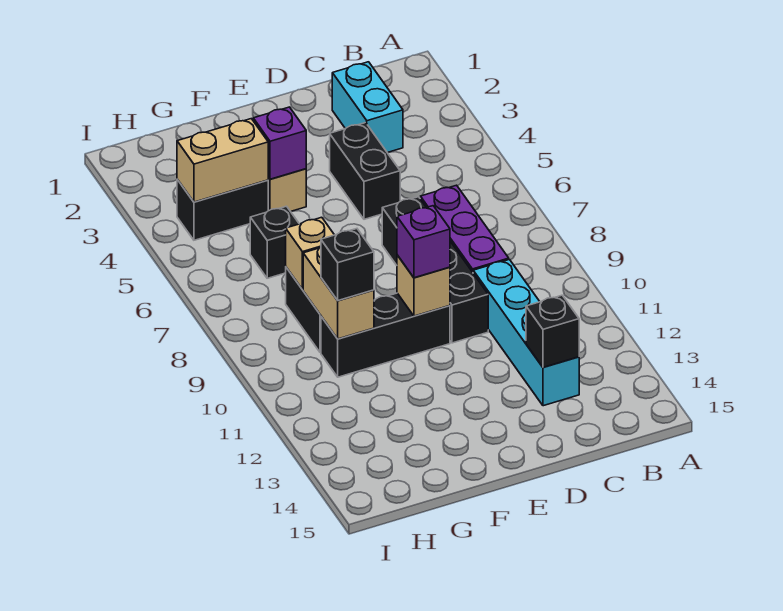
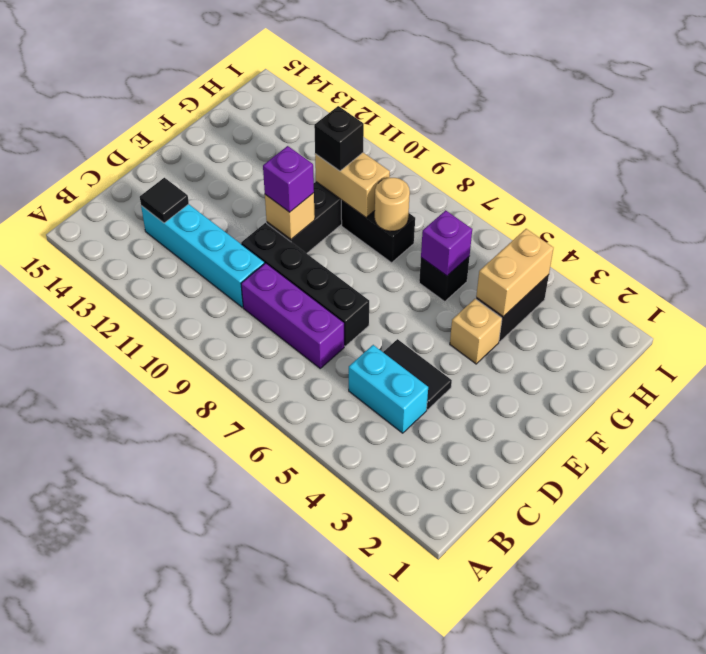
cyan brick C2:C3 level 1 -> cyan brick C4:C5 level 1
black brick C13 level 2 -> black tile C13 level 2
black brick D4:D5 level 1 -> black tile D4:D5 level 1
purple brick F4 level 2 -> purple brick G6 level 2
tan brick G8 level 2 -> tan round brick G8 level 2

